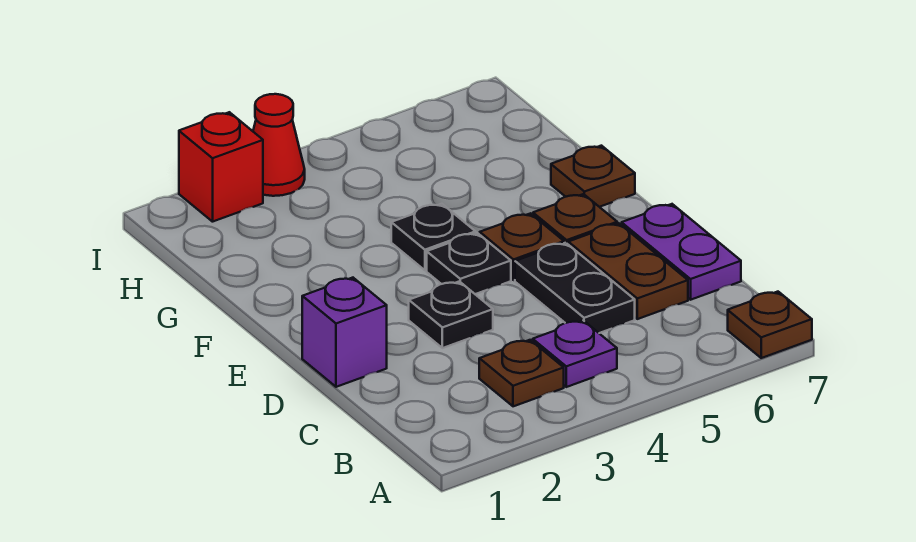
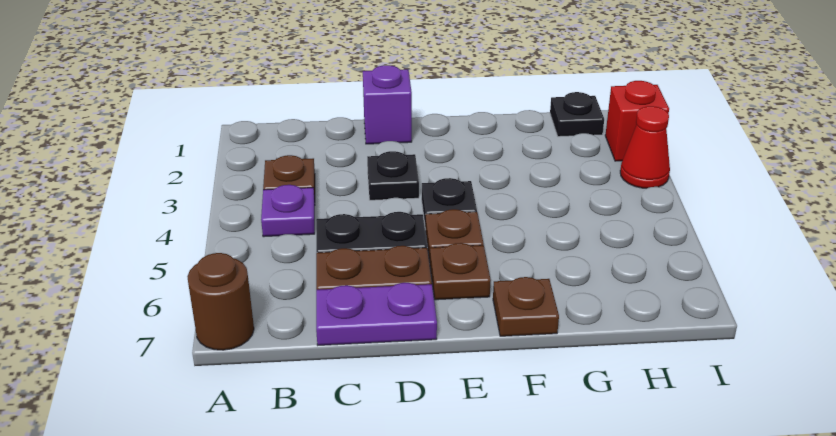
brown plate A7 level 1 -> brown round brick A7 level 1
black plate F4 level 1 -> black plate H1 level 1

